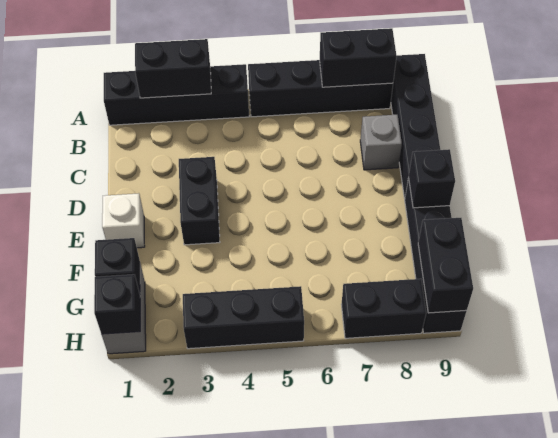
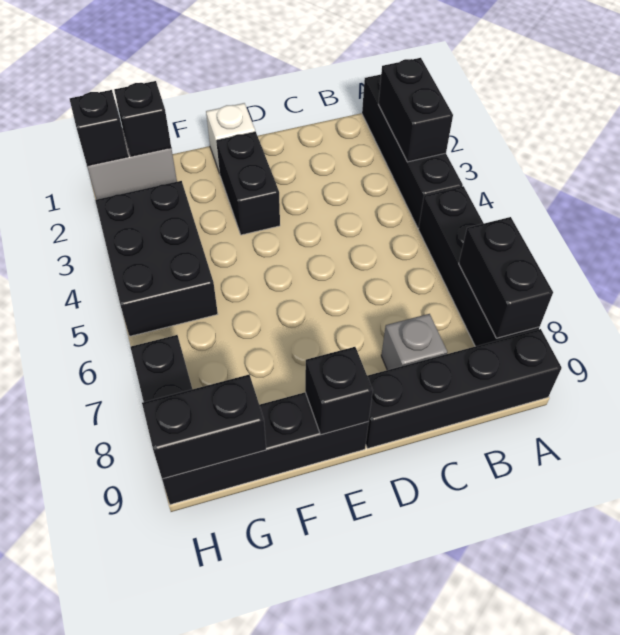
black brick D3:E3 level 1 -> black brick E2:E3 level 1
black brick H3:H5 level 1 -> black brick G3:H5 level 1

